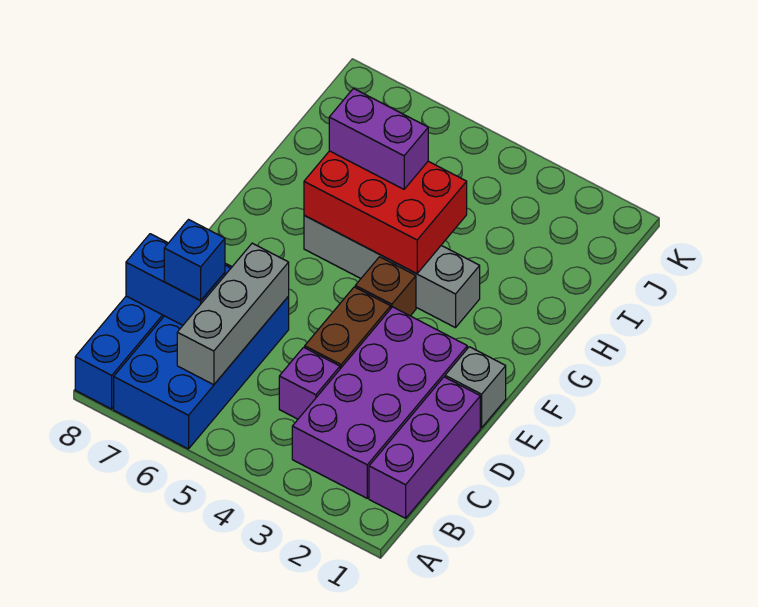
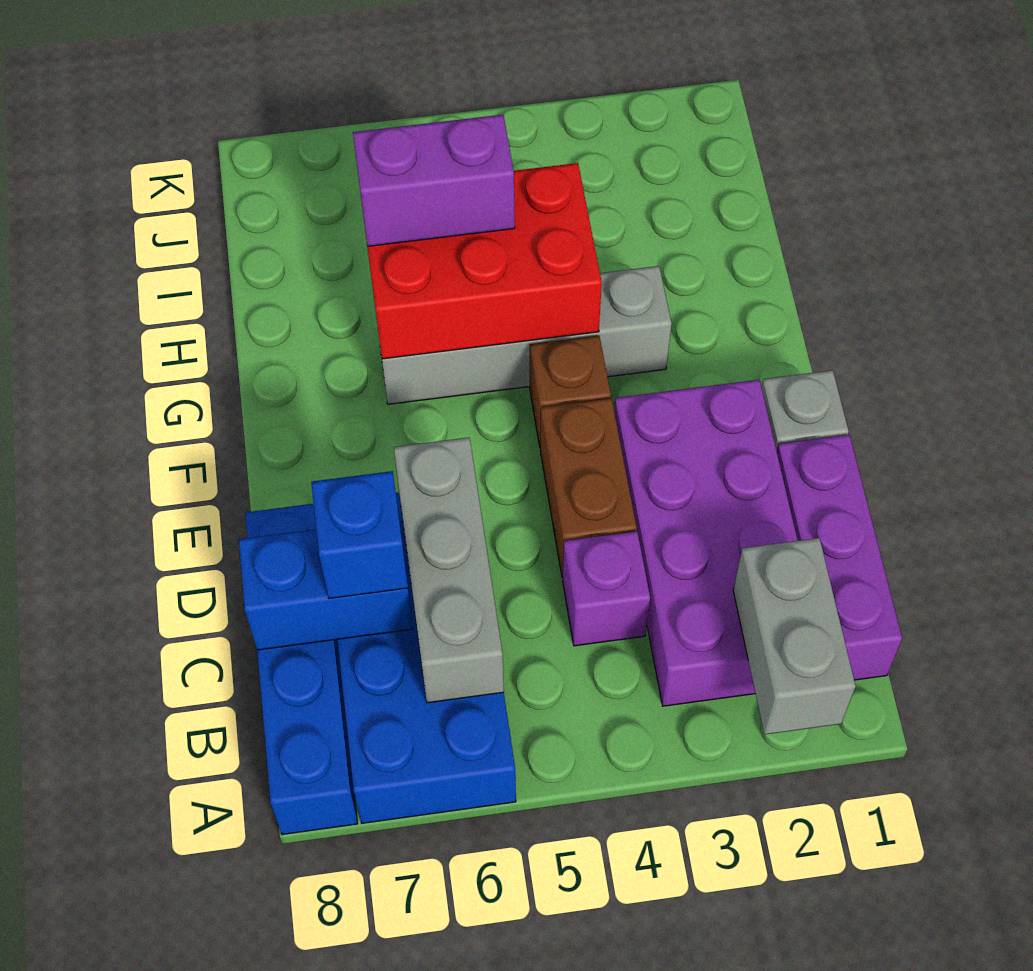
none -> grey brick A2:B2 level 2

